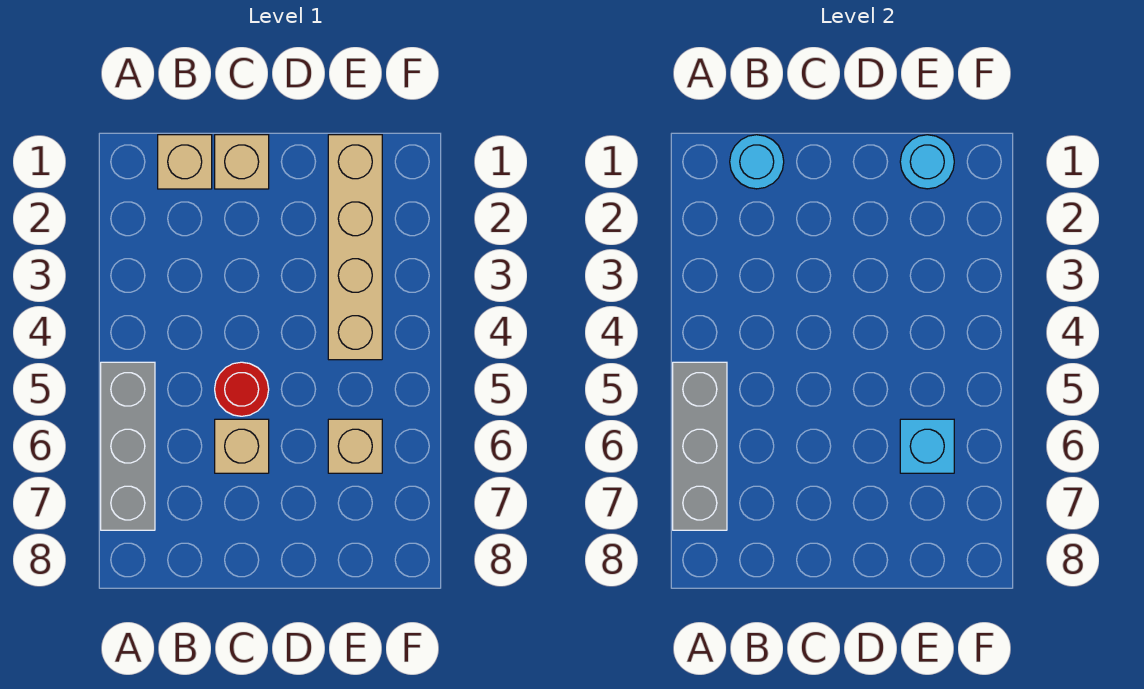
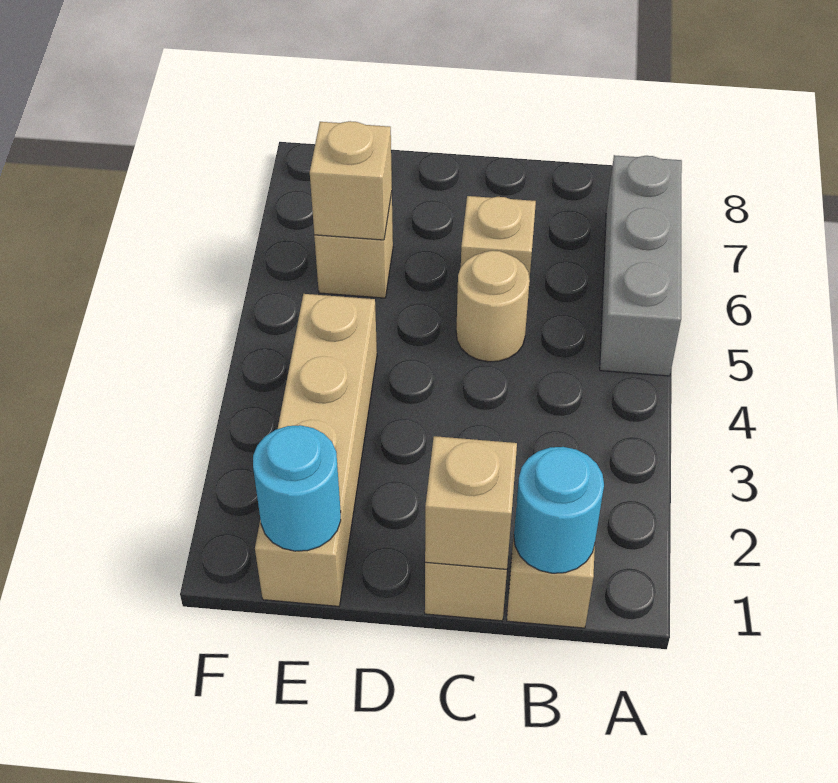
grey brick A5:A7 level 2 -> none
none -> tan brick C1 level 2
red round brick C5 level 1 -> tan round brick C5 level 1
cyan brick E6 level 2 -> tan brick E6 level 2

